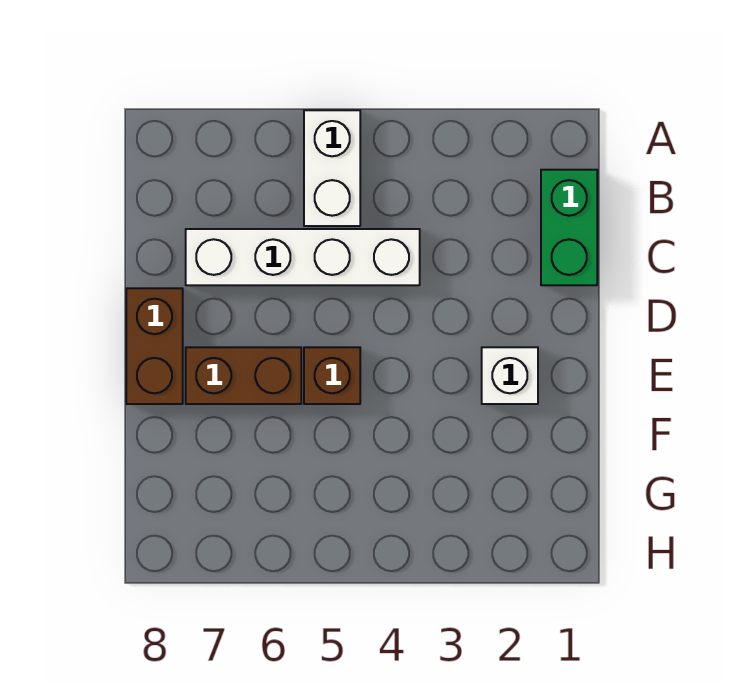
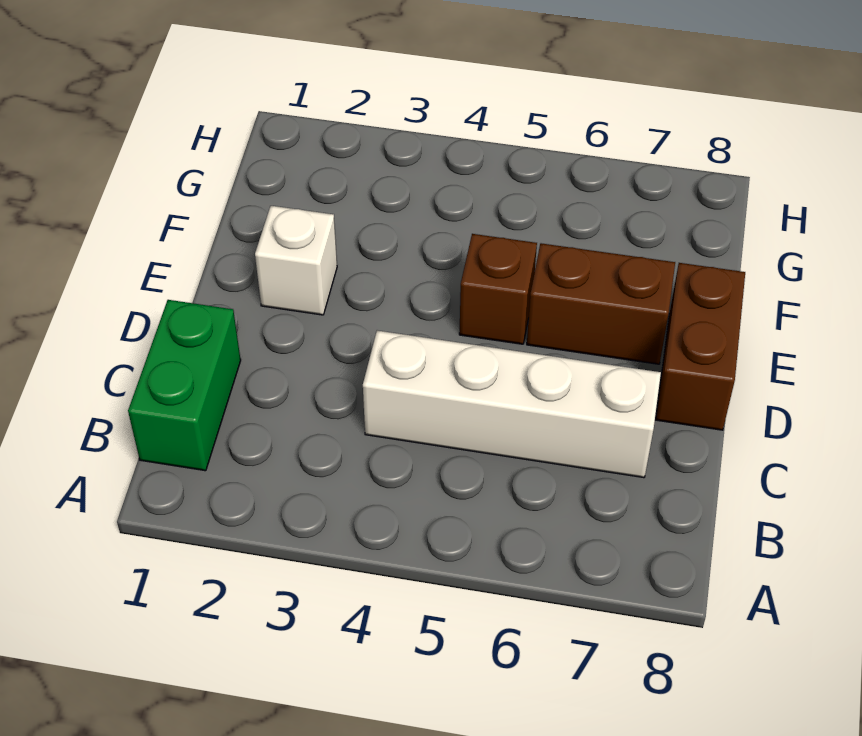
white brick A5:B5 level 1 -> none

